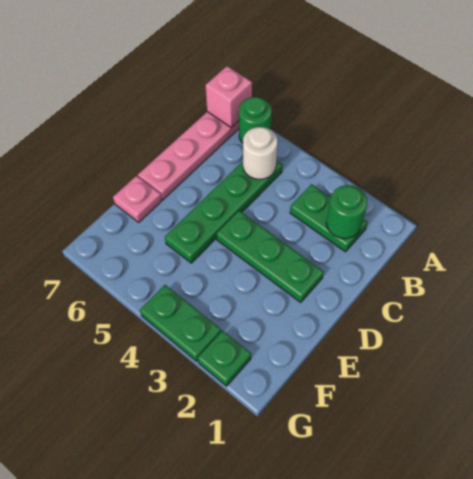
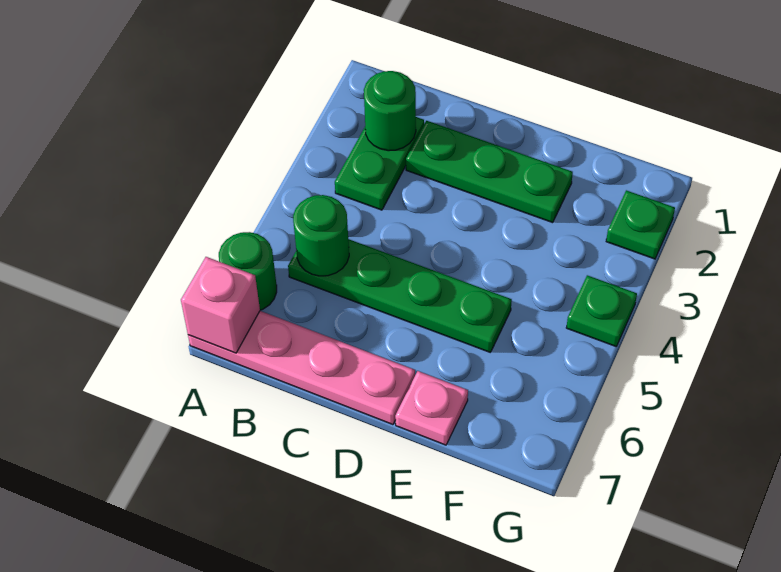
white round brick B5 level 2 -> green round brick B5 level 2
green plate D2:D4 level 1 -> green plate C2:E2 level 1
green plate G3:G4 level 1 -> green plate G4 level 1

